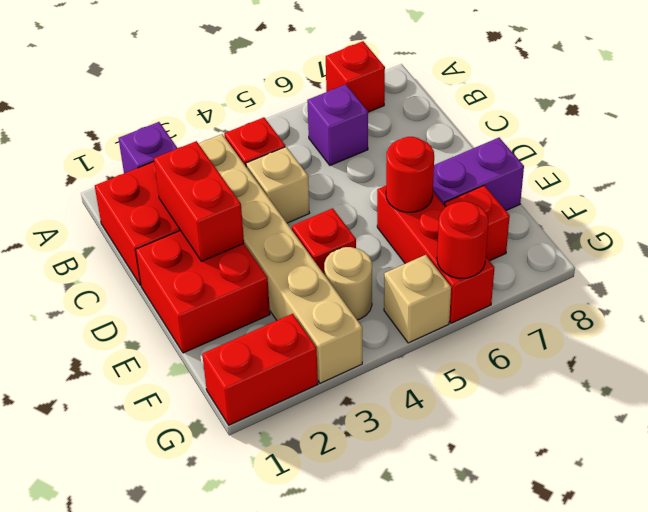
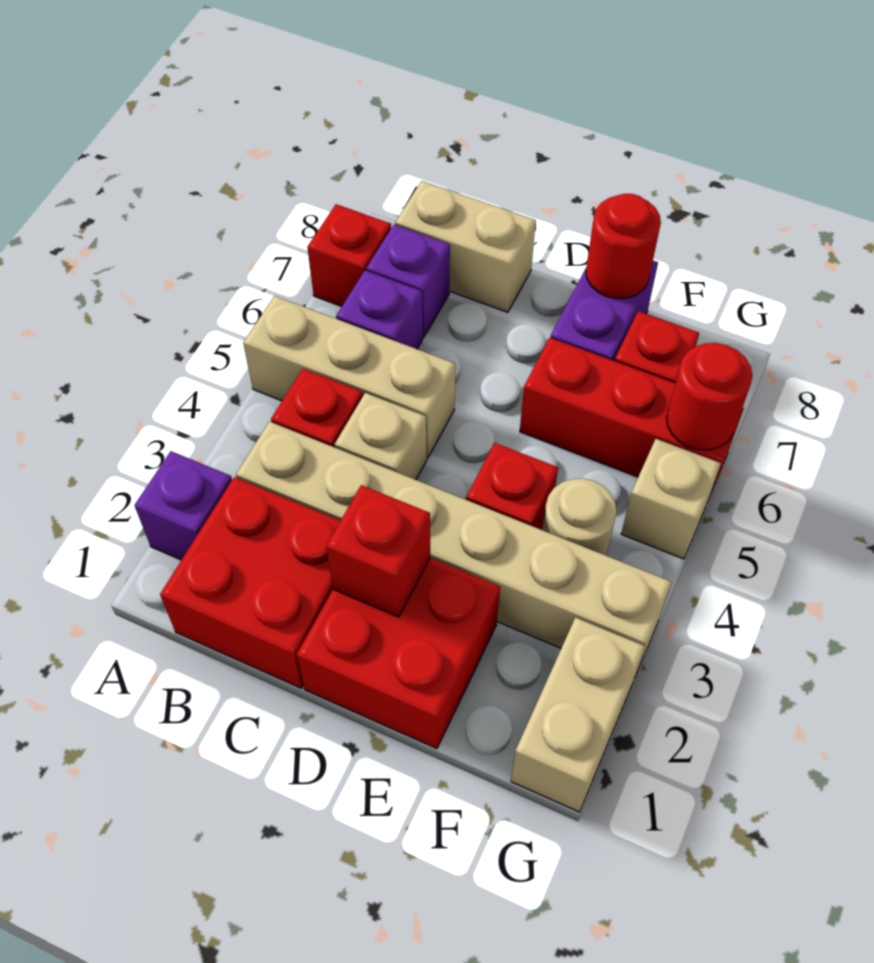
none -> tan brick A5:C5 level 1
none -> purple brick B7 level 1
none -> tan brick B8:C8 level 1
red brick C2:D2 level 2 -> red brick D2 level 2
red round brick E6 level 2 -> red round brick E8 level 2
red brick G1:G2 level 1 -> tan brick G1:G2 level 1

